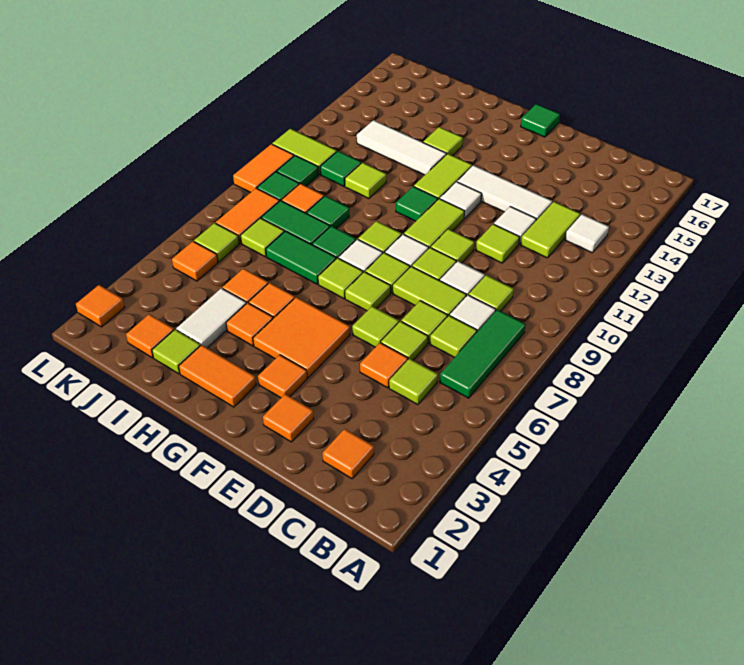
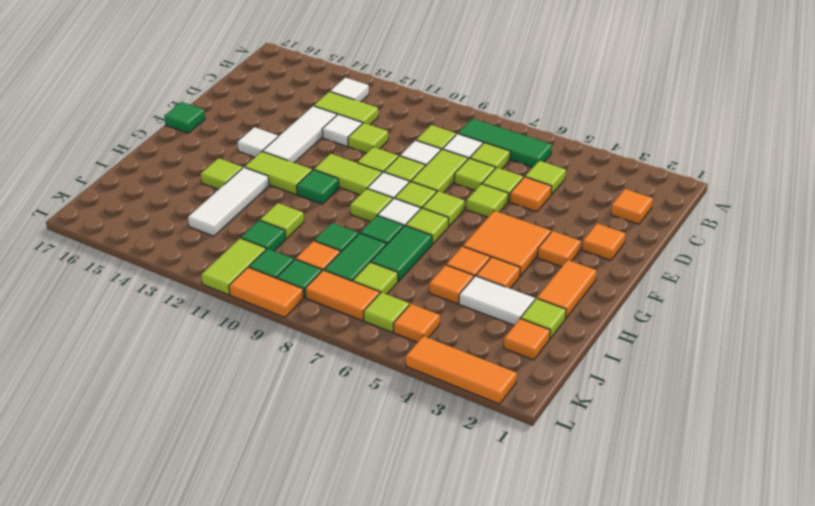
white tile F12 level 1 -> white tile F14 level 1
orange tile L2 level 1 -> orange tile L2:L4 level 1

